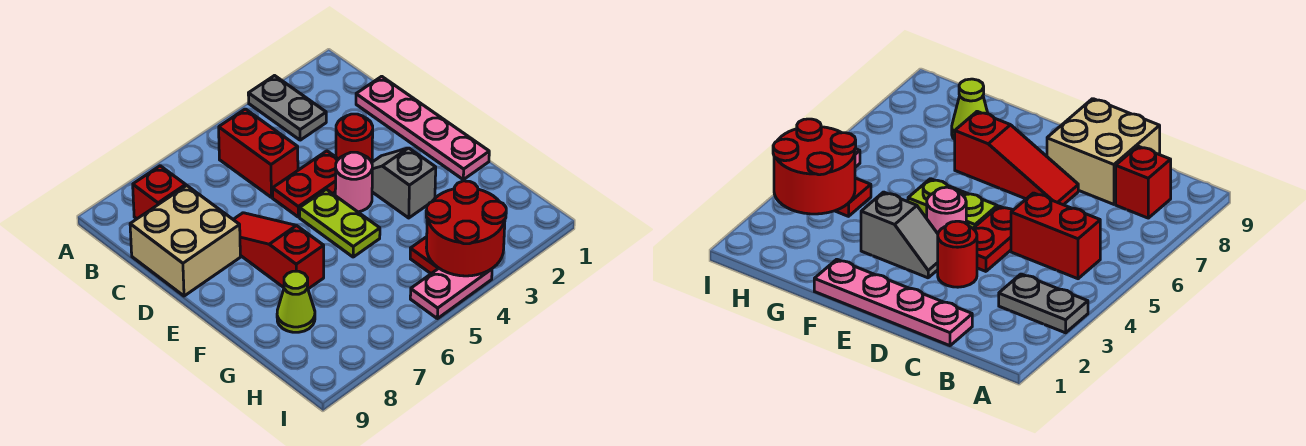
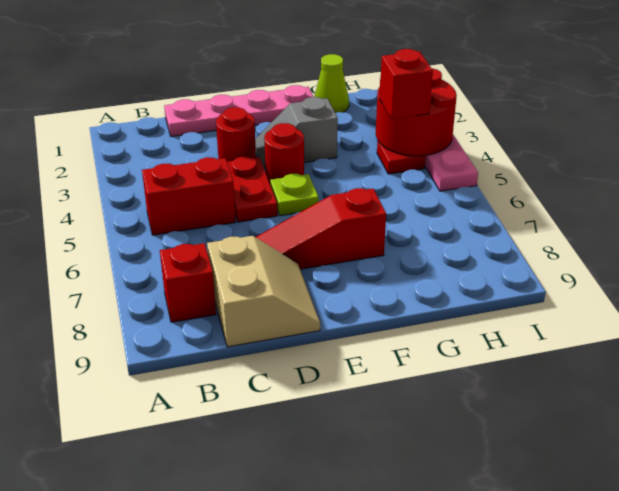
grey plate A3:B3 level 1 -> none
tan brick C8:D9 level 1 -> tan slope C8:D9 level 1 top C
pink round brick E4 level 1 -> red round brick E4 level 1
lime plate E5:F5 level 1 -> lime plate E5 level 1
lime cone G8 level 1 -> lime cone G1 level 1
none -> red brick H4 level 3

